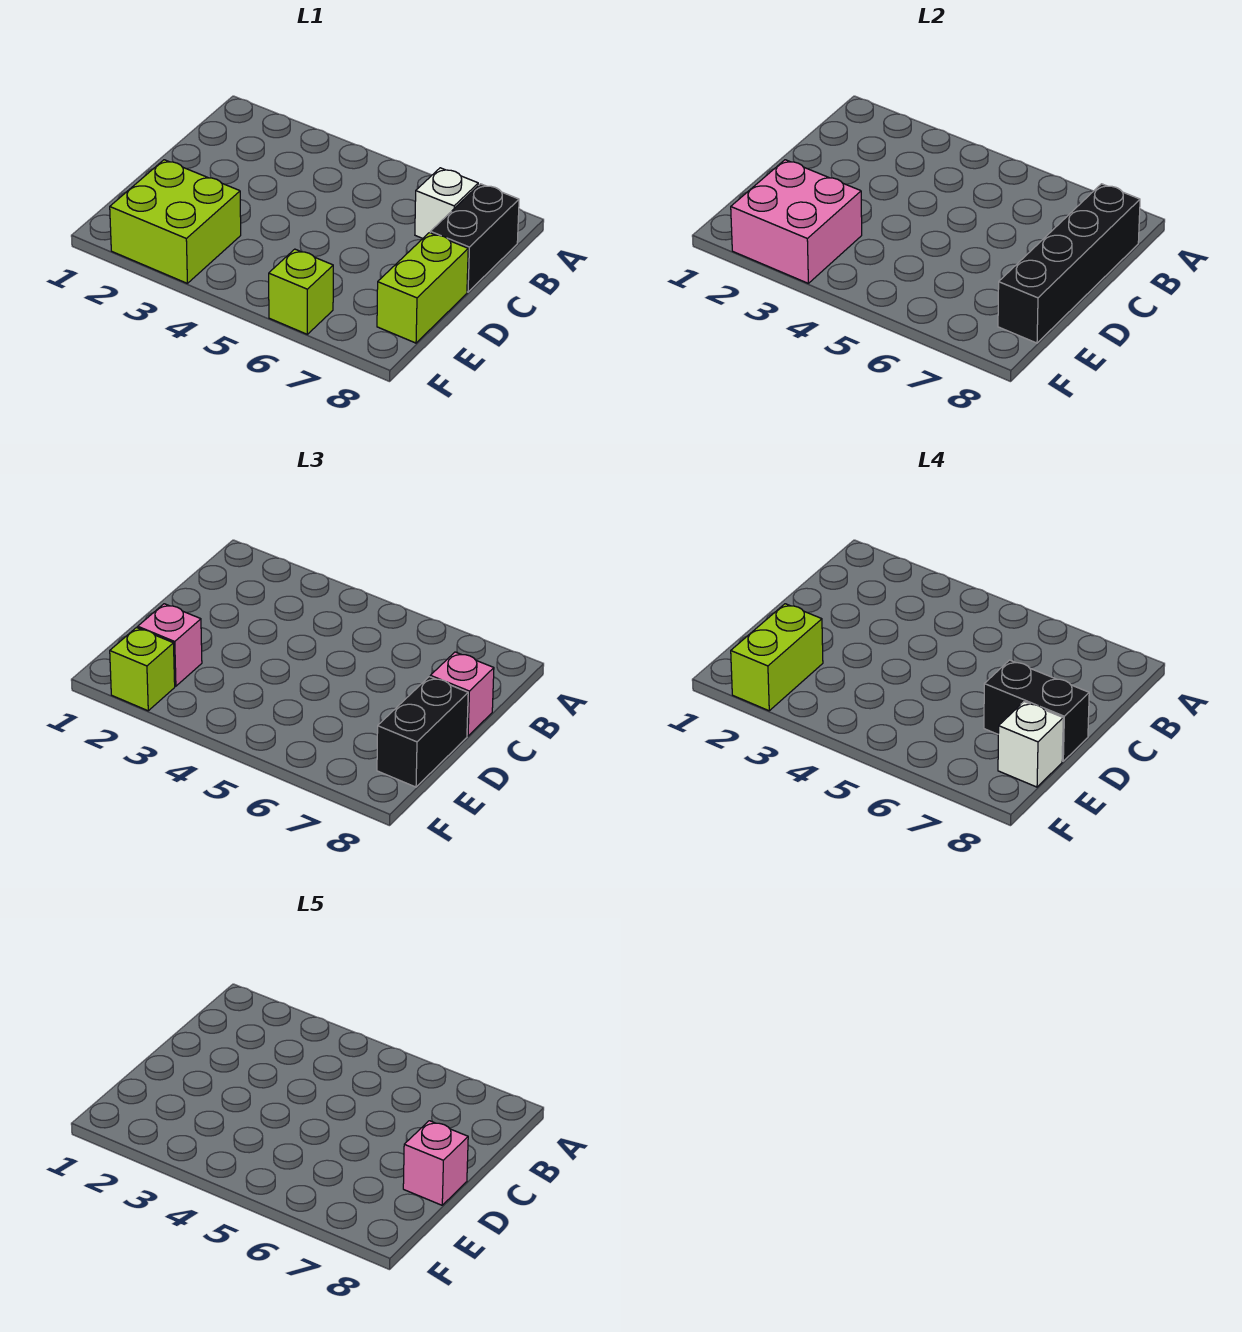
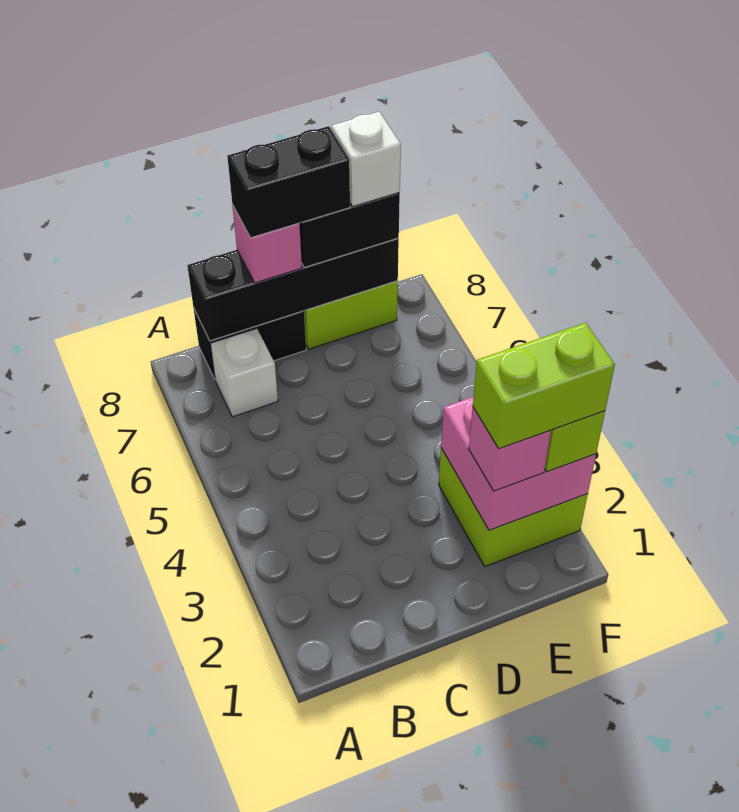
black brick D7:D8 level 4 -> black brick C8:D8 level 4
pink brick D8 level 5 -> none
lime brick F6 level 1 -> none

